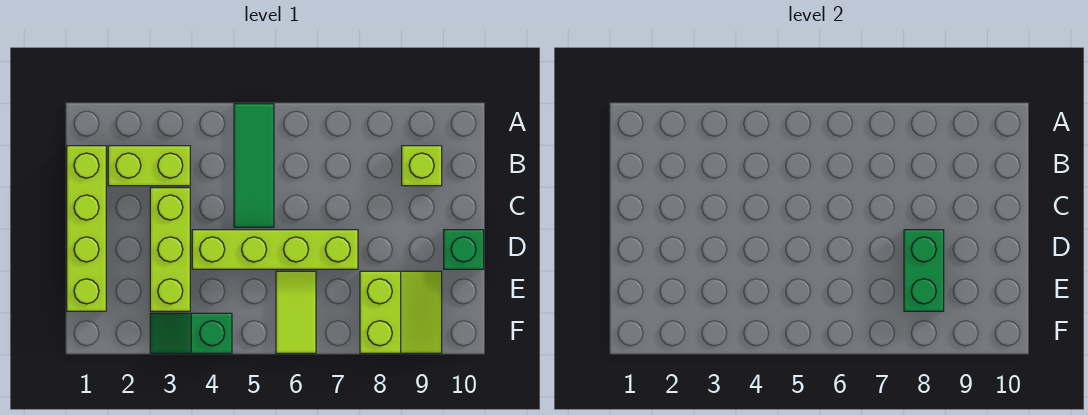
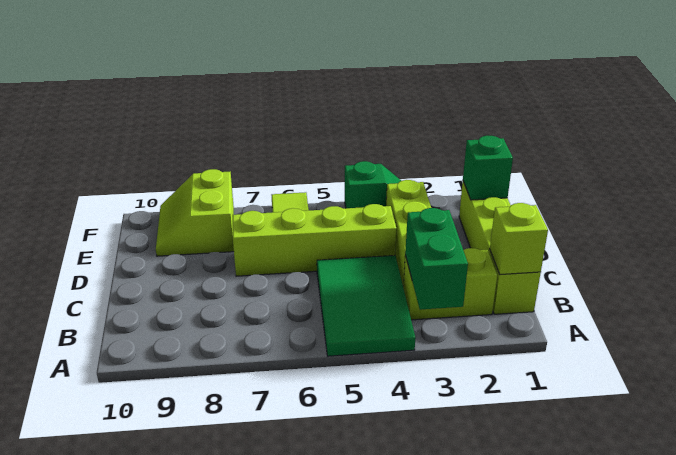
green tile A5:C5 level 1 -> green tile A4:C5 level 1
lime brick B9 level 1 -> lime brick B1 level 2
green brick D8:E8 level 2 -> green brick A3:B3 level 2
green brick D10 level 1 -> green brick E1 level 2

